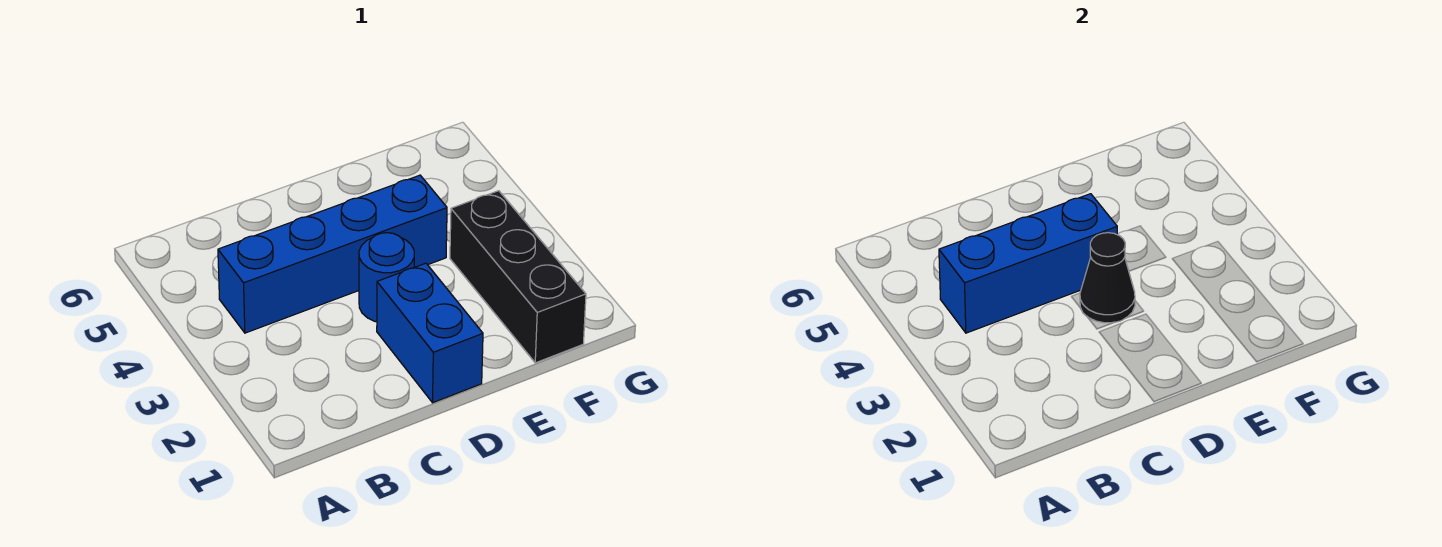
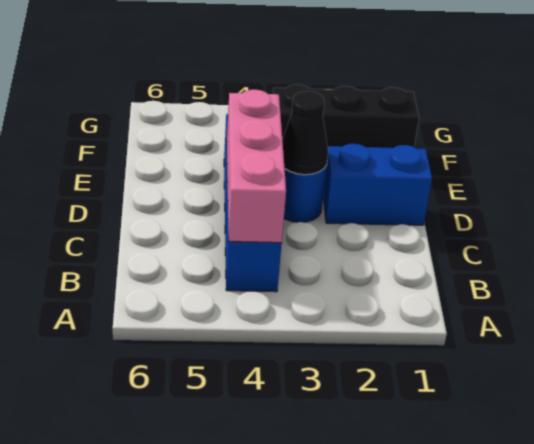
blue brick B4:D4 level 2 -> pink brick B4:D4 level 2

